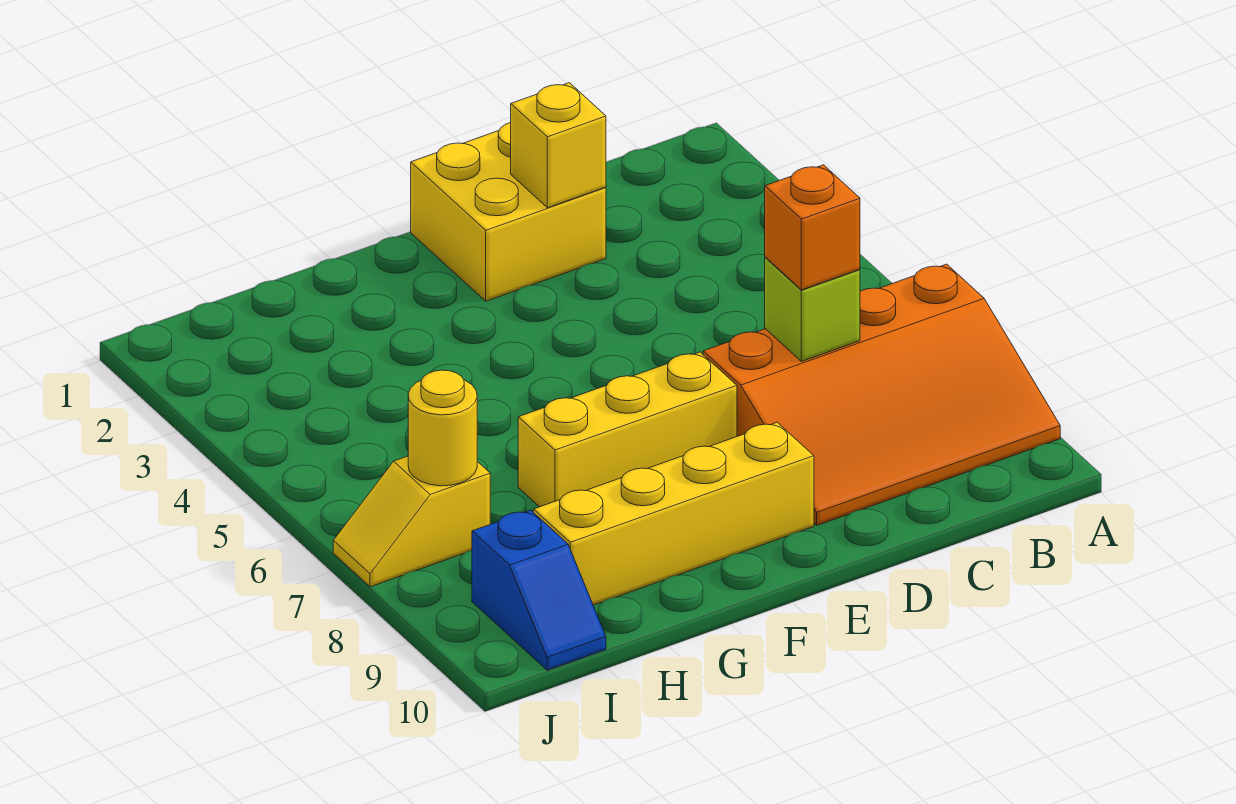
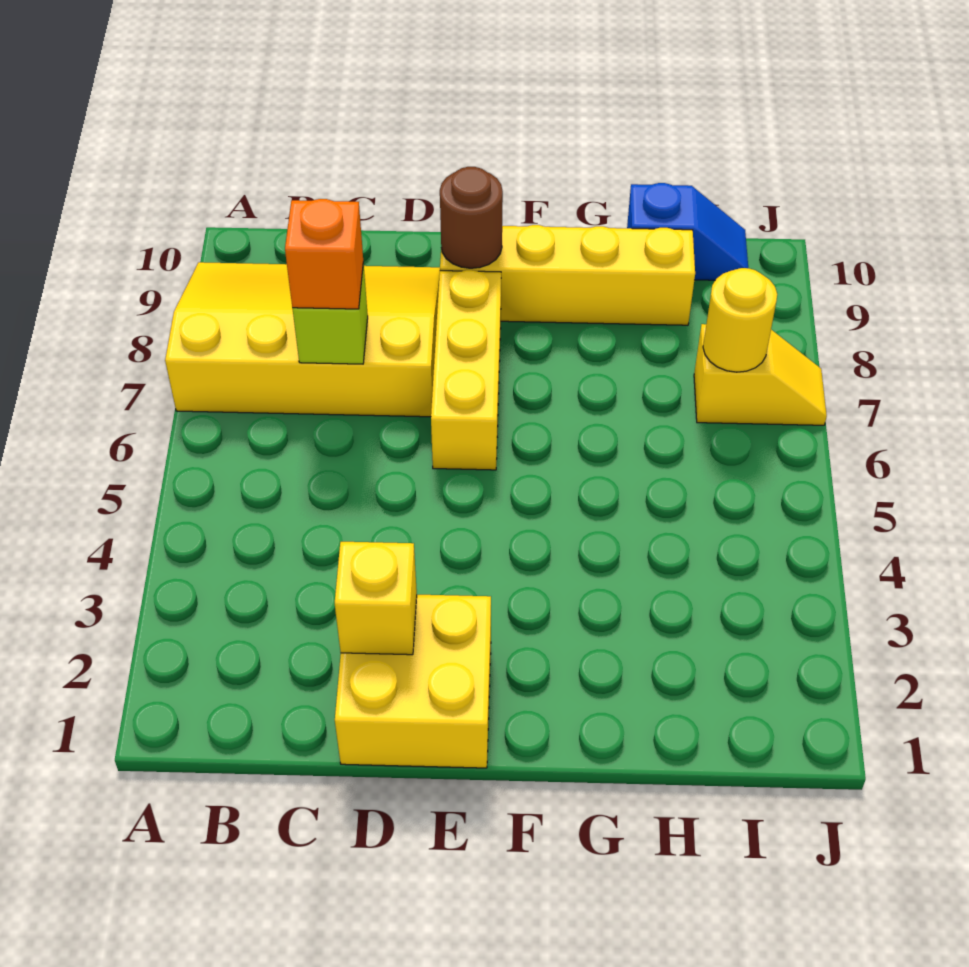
orange slope A7:D9 level 1 top 7 -> yellow slope A7:D9 level 1 top 7
yellow brick E7:G7 level 1 -> yellow brick E6:E8 level 1
none -> brown round brick E9 level 2
blue slope I9:I10 level 1 top 9 -> blue slope H10:I10 level 1 top H

